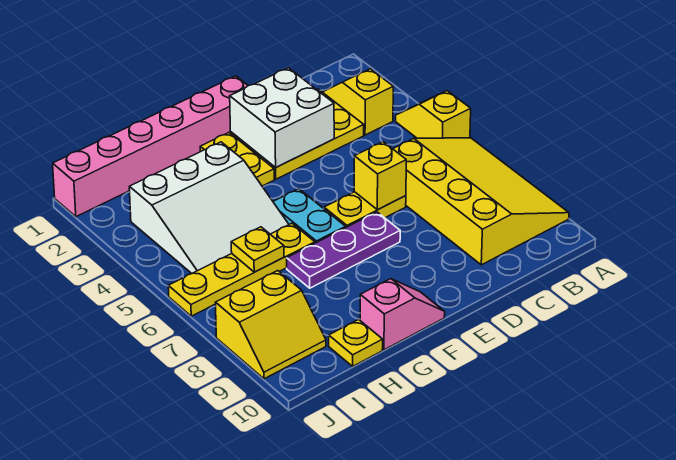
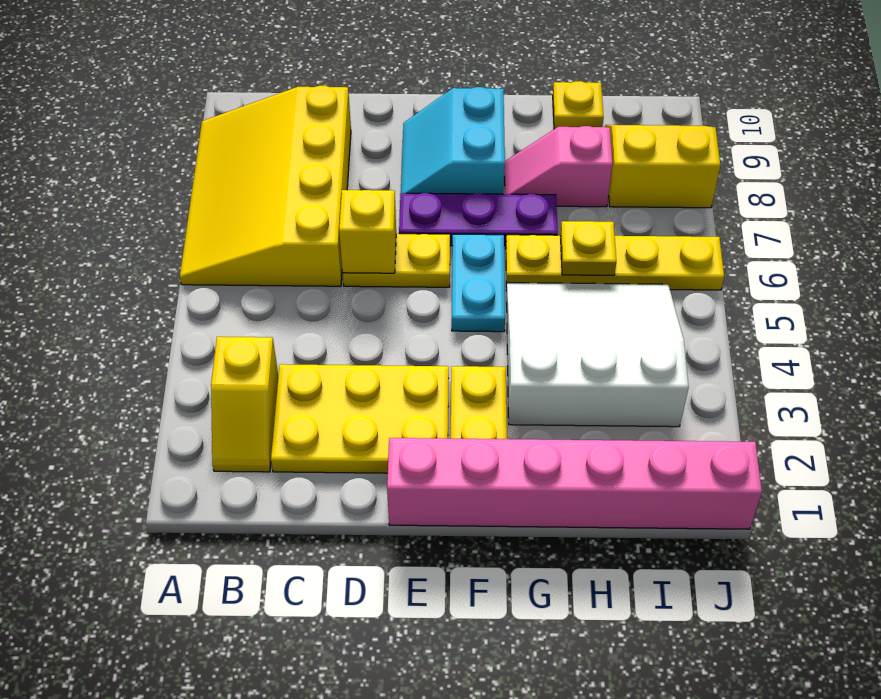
yellow slope A4:A5 level 1 top 5 -> none
white brick D2:E3 level 2 -> none
none -> cyan slope E8:F9 level 1 top F
pink slope F10:G10 level 1 top G -> pink slope G8:H8 level 1 top H

